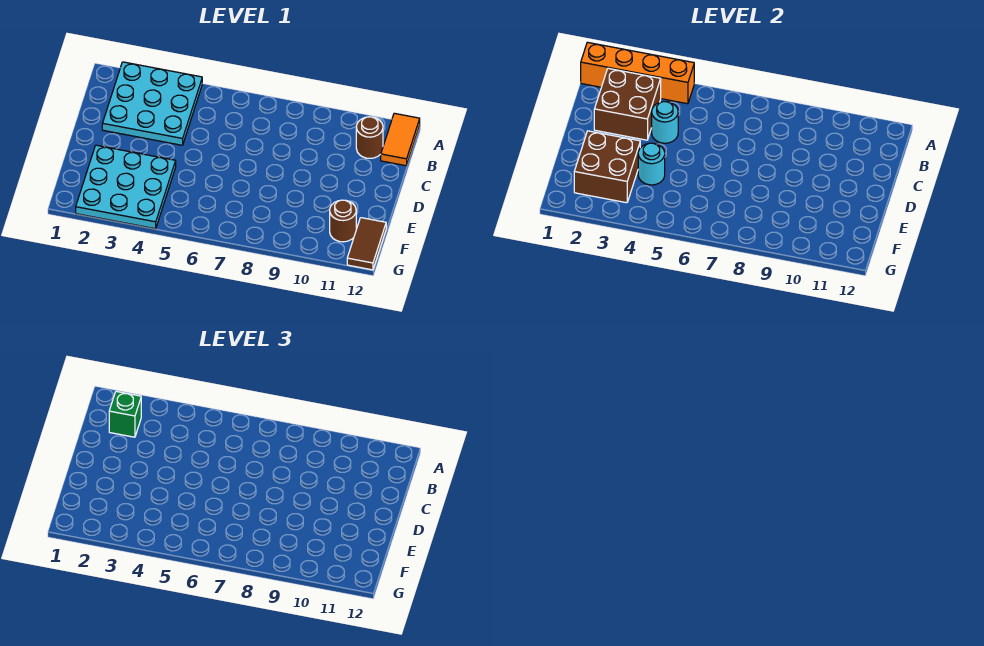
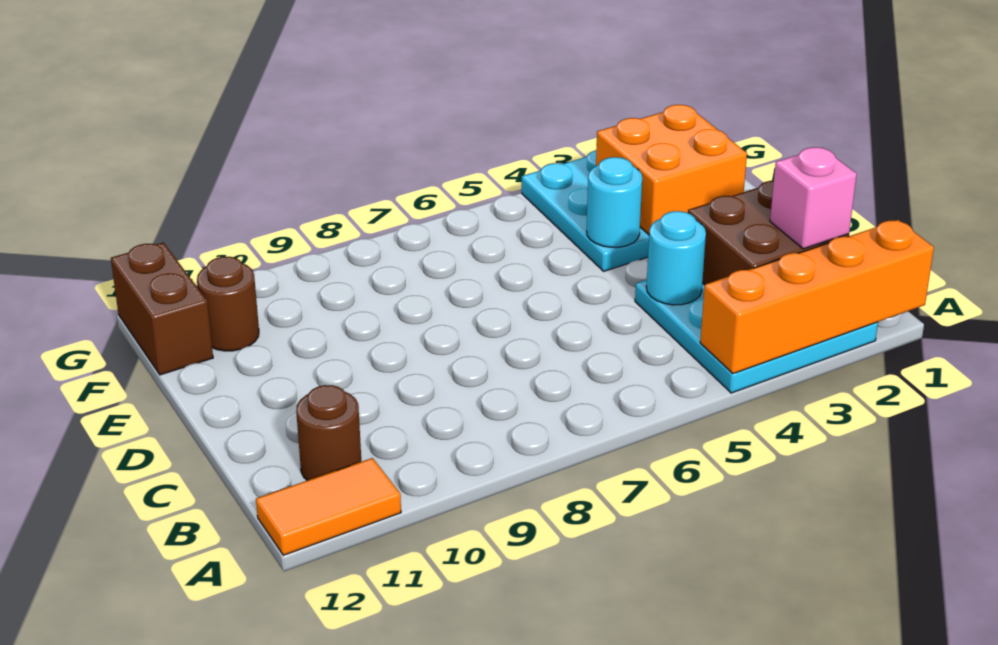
orange tile A12:B12 level 1 -> orange tile A11:A12 level 1
green brick B2 level 3 -> pink brick B2 level 3
brown brick E2:F3 level 2 -> orange brick E2:F3 level 2
brown tile F12:G12 level 1 -> brown brick F12:G12 level 1

